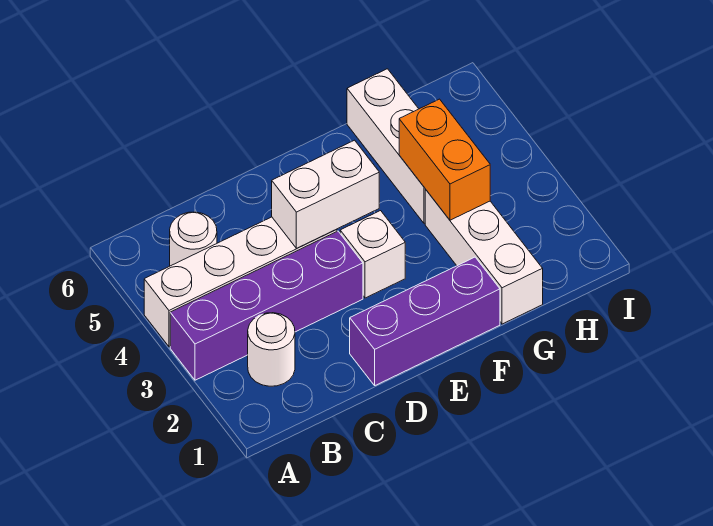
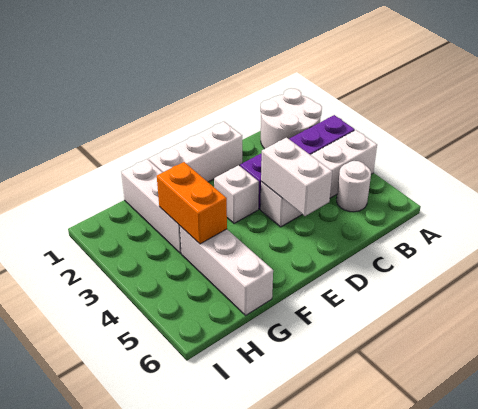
white round brick B2 level 1 -> white round brick A1:B2 level 1
purple brick D1:F1 level 1 -> white brick D1:F1 level 1
white brick D4:E4 level 2 -> white brick D4:D5 level 2

